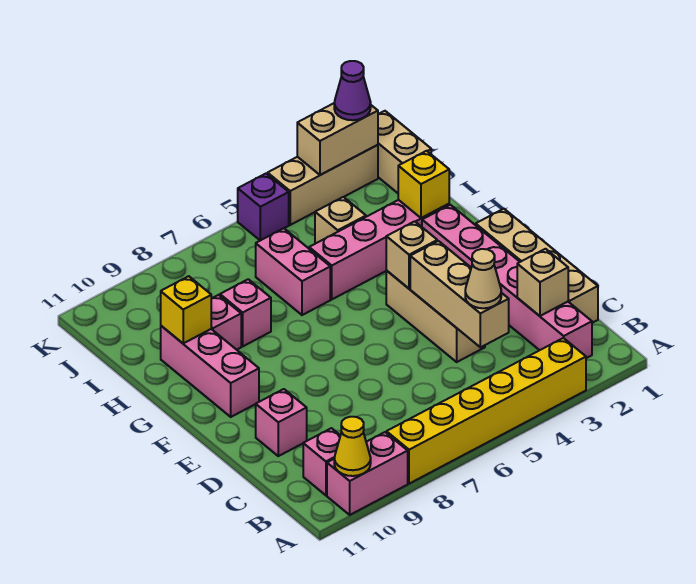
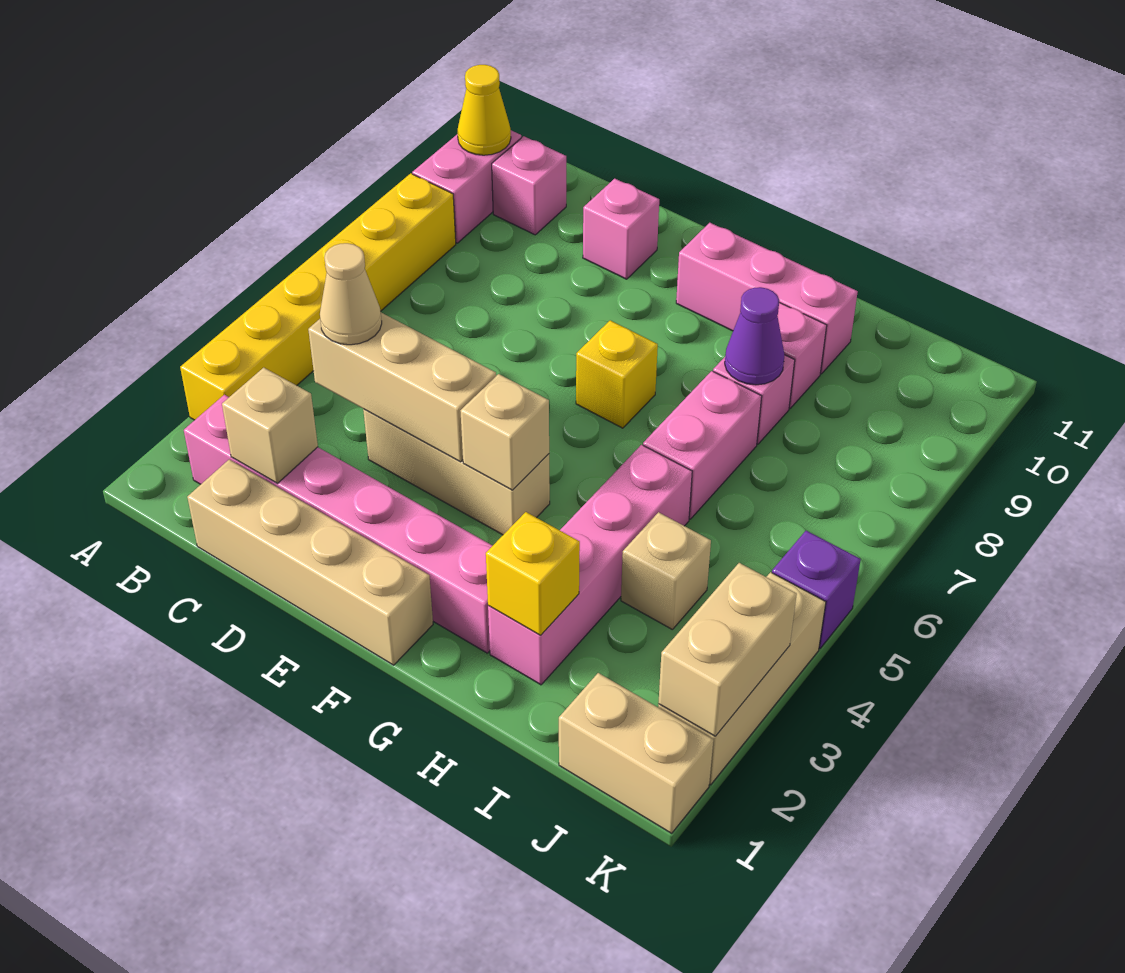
pink brick H6:I6 level 1 -> pink brick H6:H7 level 1
yellow brick H10 level 2 -> yellow brick F7 level 1
purple cone K2 level 3 -> purple cone H8 level 2

